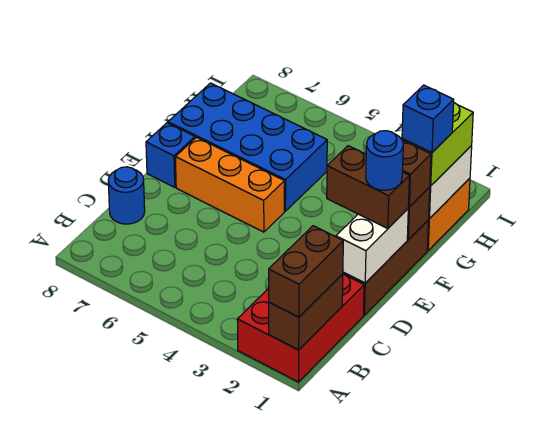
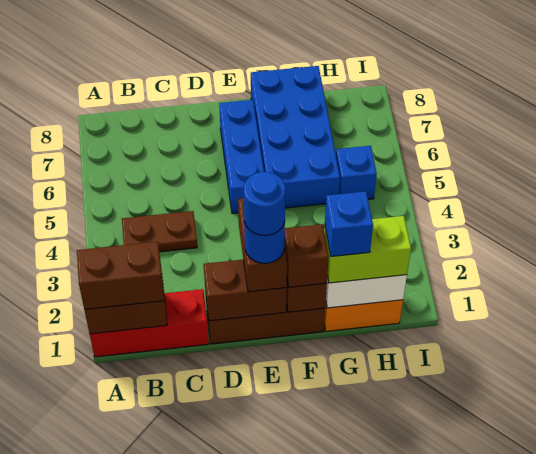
red brick A1:C2 level 1 -> red brick A1:C1 level 1
none -> brown plate B4:C4 level 1
blue round brick C8 level 1 -> blue round brick E1 level 5
white brick D1:E1 level 2 -> brown brick D1:E1 level 2
orange brick E5:E7 level 1 -> blue brick E5:E7 level 1
blue brick E8 level 1 -> blue brick H5 level 1

